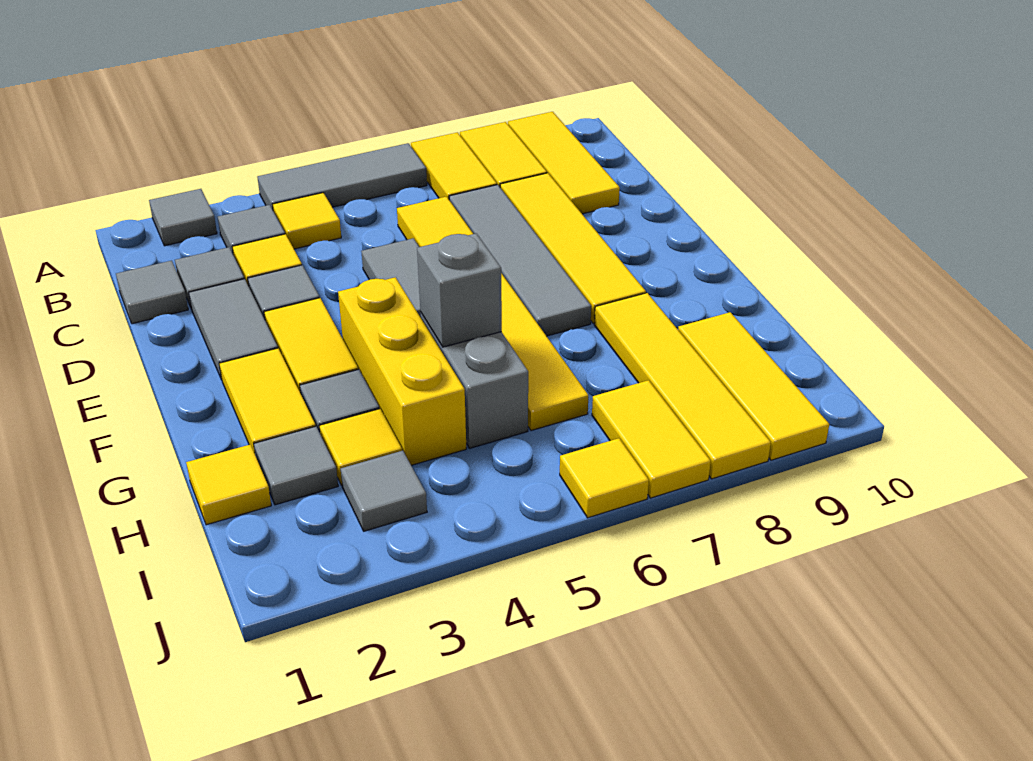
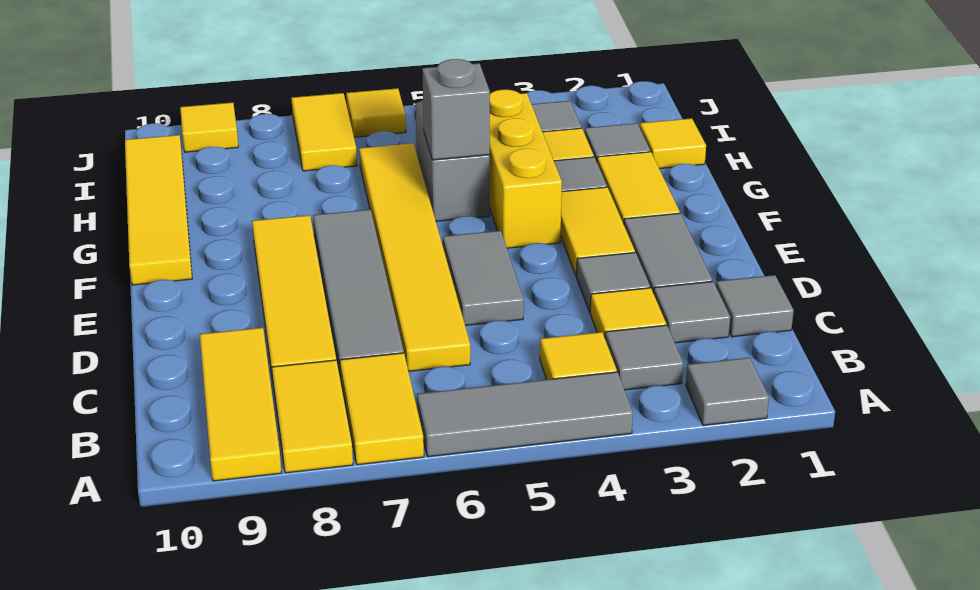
yellow tile G8:J8 level 1 -> yellow tile F10:I10 level 1
yellow tile H9:J9 level 1 -> yellow tile J9 level 1

